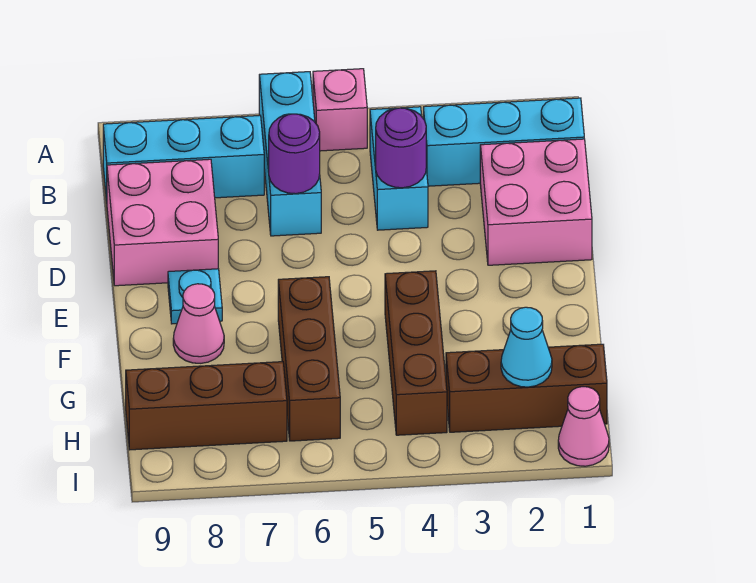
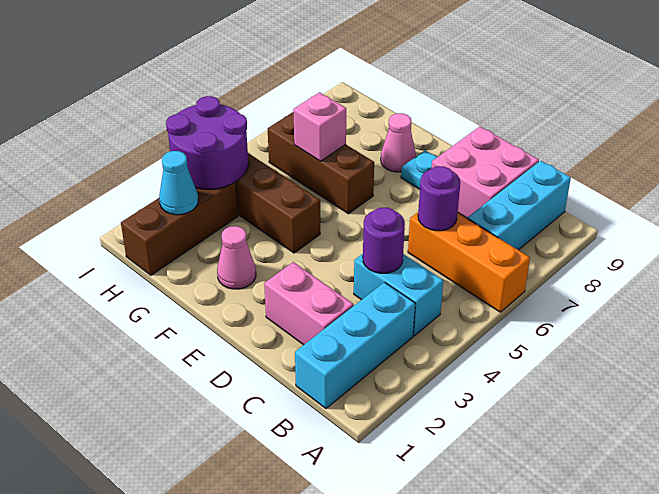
pink brick A5 level 1 -> pink brick G6 level 2
cyan brick A6:C6 level 1 -> orange brick A6:C6 level 1
pink brick C1:D2 level 1 -> pink brick C2:D2 level 1
none -> purple round brick H3:I4 level 2
brown brick H7:H9 level 1 -> none
pink cone I1 level 1 -> pink cone F2 level 1

